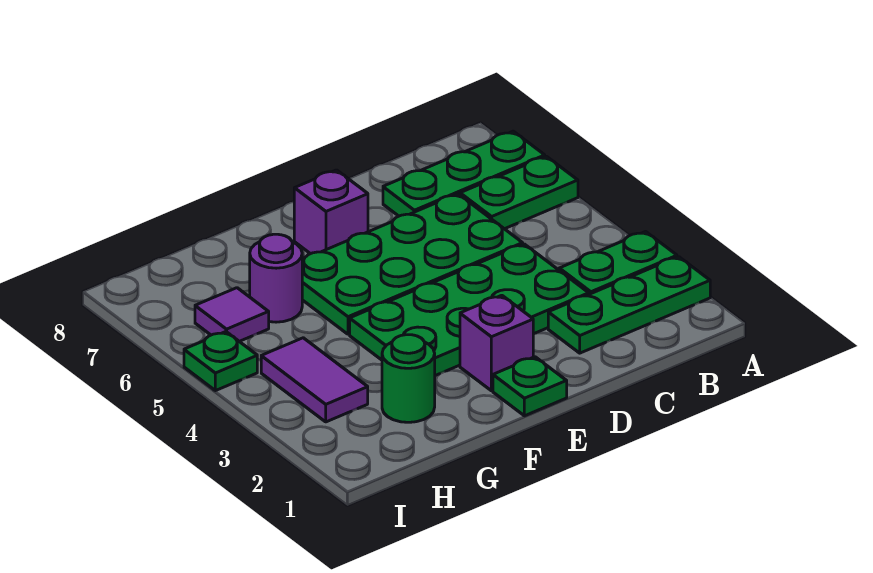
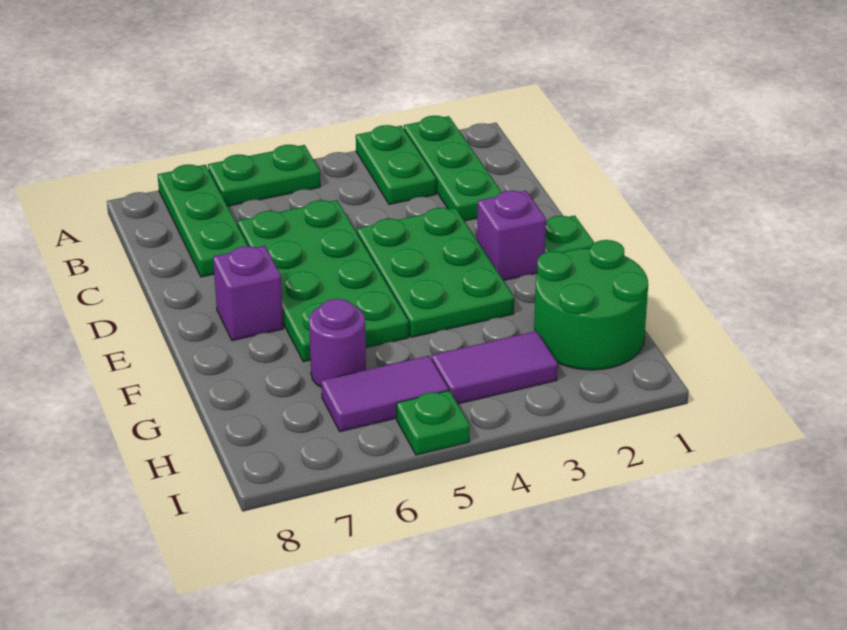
green plate A6:B6 level 1 -> green plate A5:A6 level 1
green plate C3:F4 level 1 -> green plate D3:F4 level 1
green round brick G2 level 1 -> green round brick G1:H2 level 1
purple tile H6 level 1 -> purple tile H5:H6 level 1

